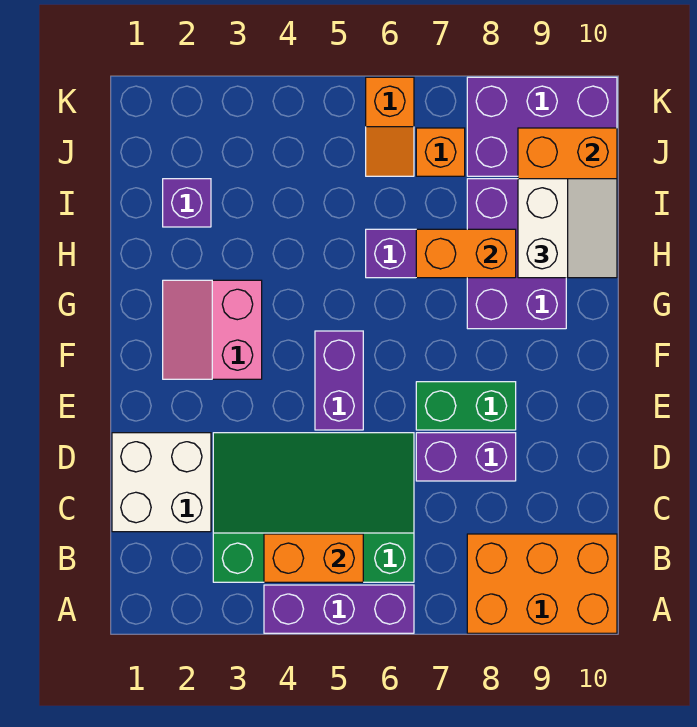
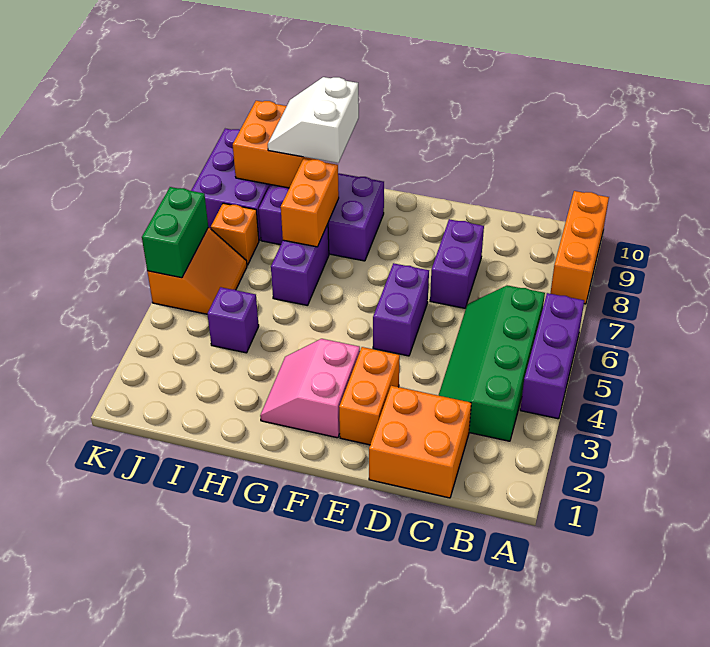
orange brick A8:B10 level 1 -> orange brick A8:A10 level 1
green slope B3:D6 level 1 top B -> green slope B3:C6 level 1 top B
orange brick B4:B5 level 2 -> orange brick E2:E3 level 1
white brick C1:D2 level 1 -> orange brick C1:D2 level 1
purple brick E5:F5 level 1 -> purple brick E5:E6 level 1
green brick E7:E8 level 1 -> green brick K5:K6 level 2
pink slope F2:G3 level 1 top 3 -> pink slope F2:G3 level 1 top F
white slope H9:I10 level 3 top 9 -> white slope H9:I10 level 3 top H
purple brick I2 level 1 -> purple brick I4 level 1
orange slope J6:K6 level 1 top K -> orange slope J5:K6 level 1 top K

